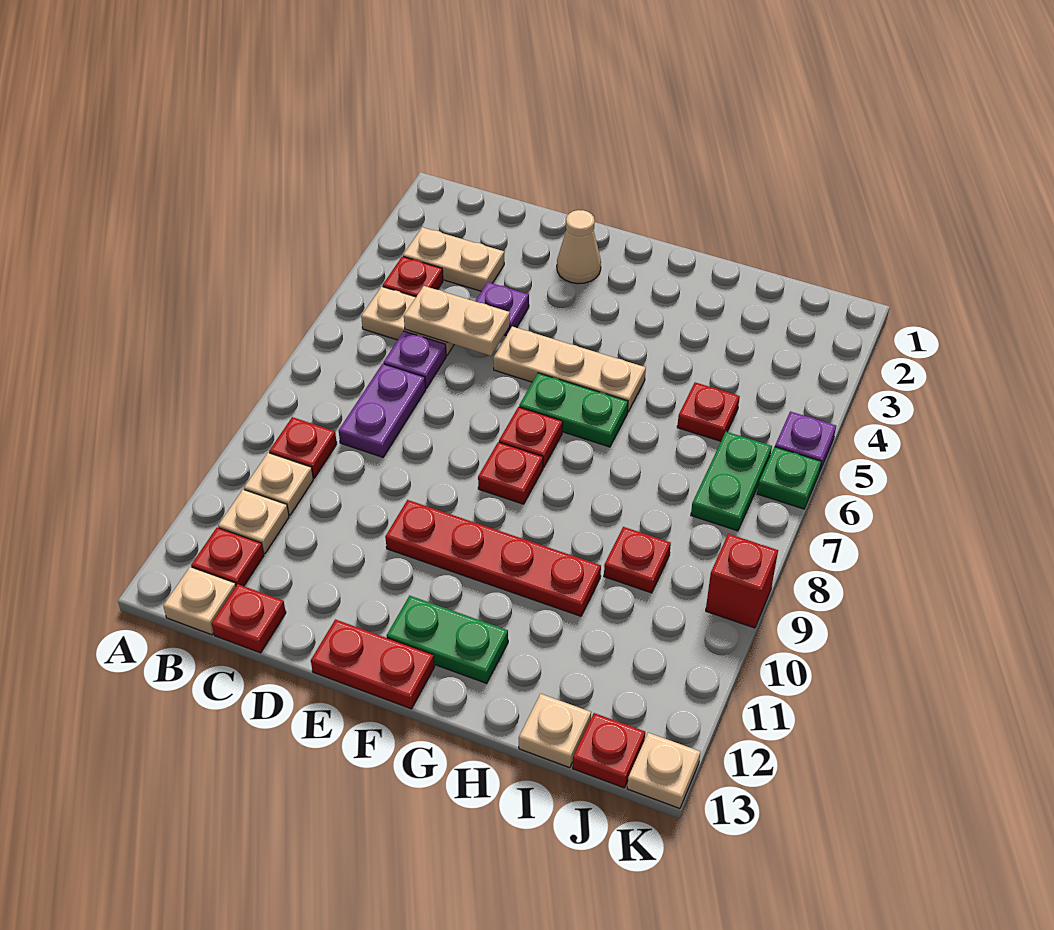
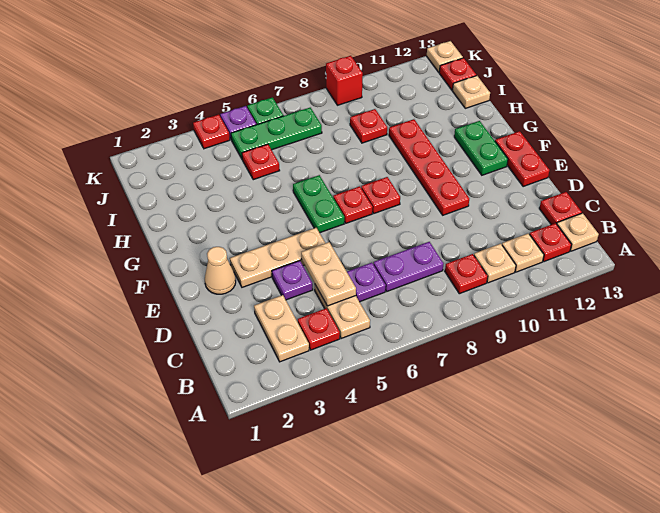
tan plate E5:G5 level 1 -> tan plate E3:E5 level 1
green plate J6:J7 level 1 -> green plate J5:J7 level 1
none -> red plate K4 level 1

